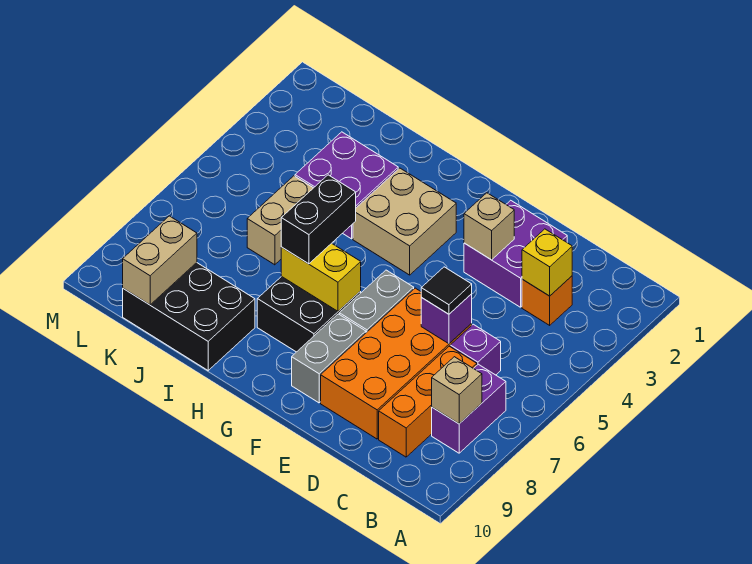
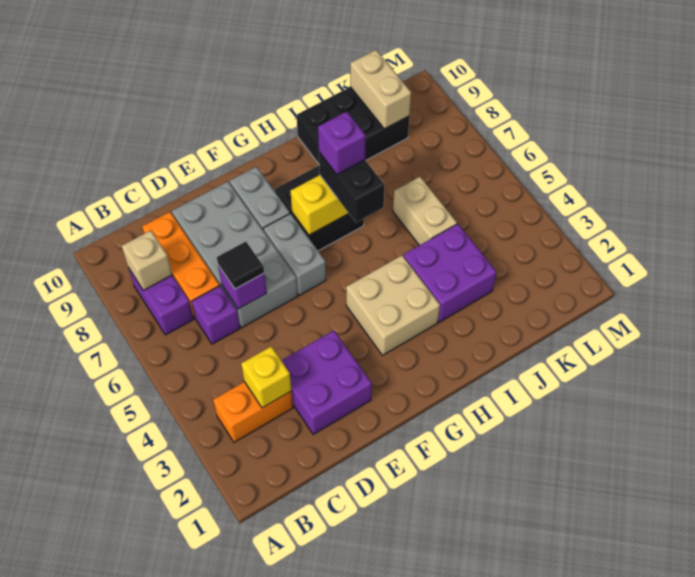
orange brick C3 level 1 -> orange brick B3:C3 level 1
orange brick D6:E9 level 1 -> grey brick D6:E9 level 1
tan brick E3 level 2 -> none
none -> purple brick H7 level 4

